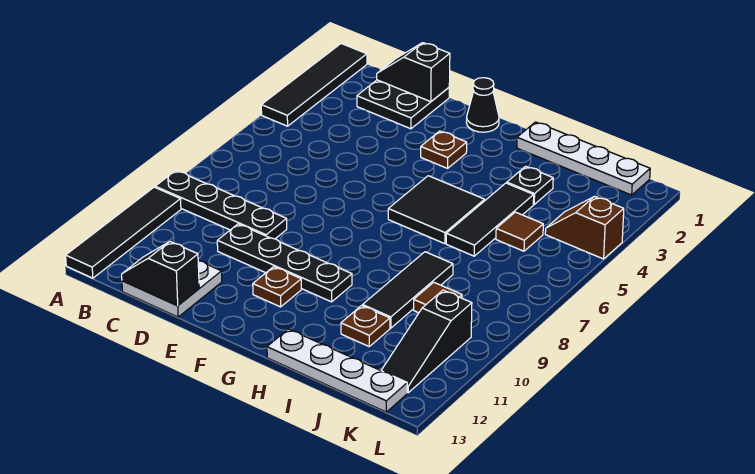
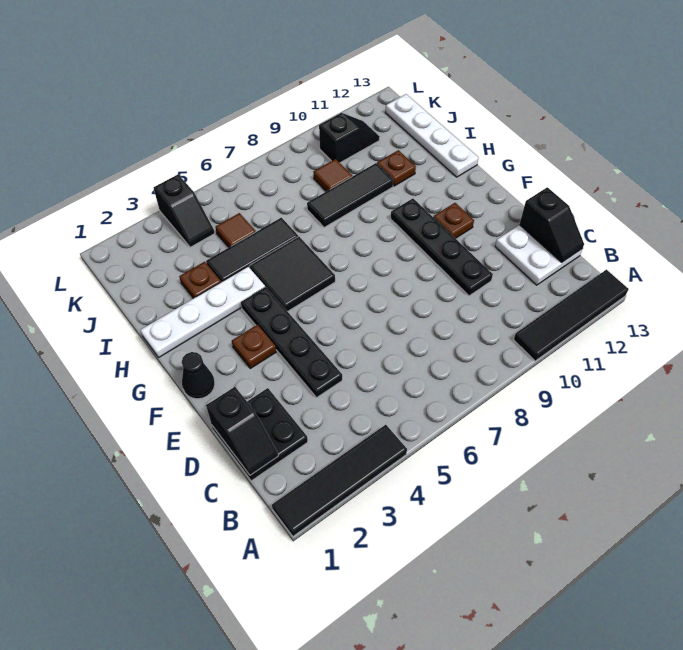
black plate A9:D9 level 1 -> black plate D4:G4 level 1
white plate H1:K1 level 1 -> white plate H1:H4 level 1
black plate I3 level 1 -> brown plate I3 level 1
brown slope K4:L4 level 1 top L -> black slope K4:L4 level 1 top L
black slope K10:K12 level 1 top 10 -> black slope K10:K11 level 1 top 10

